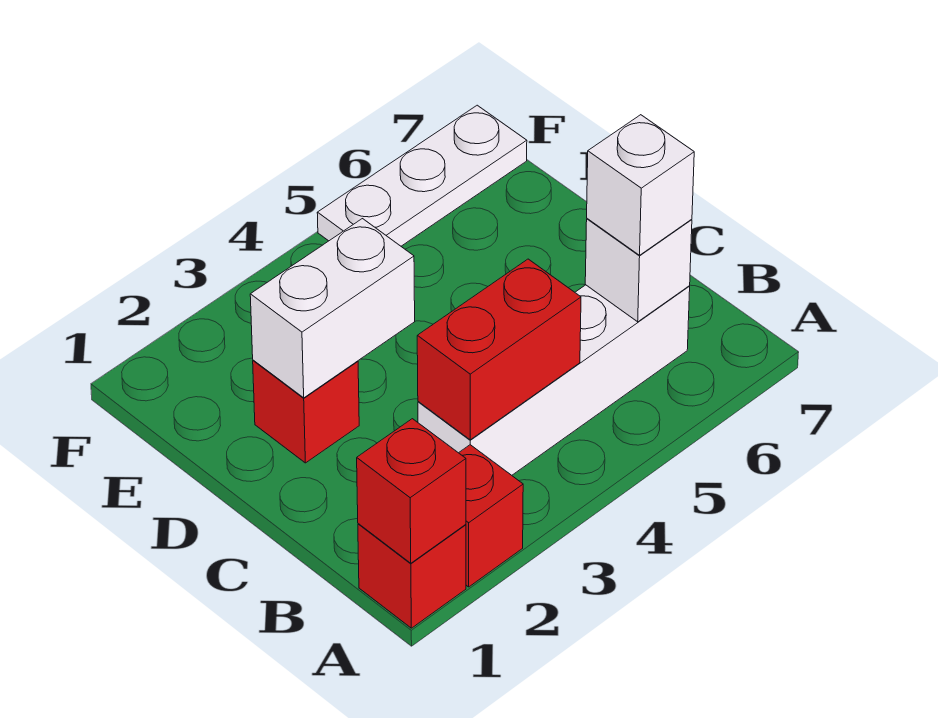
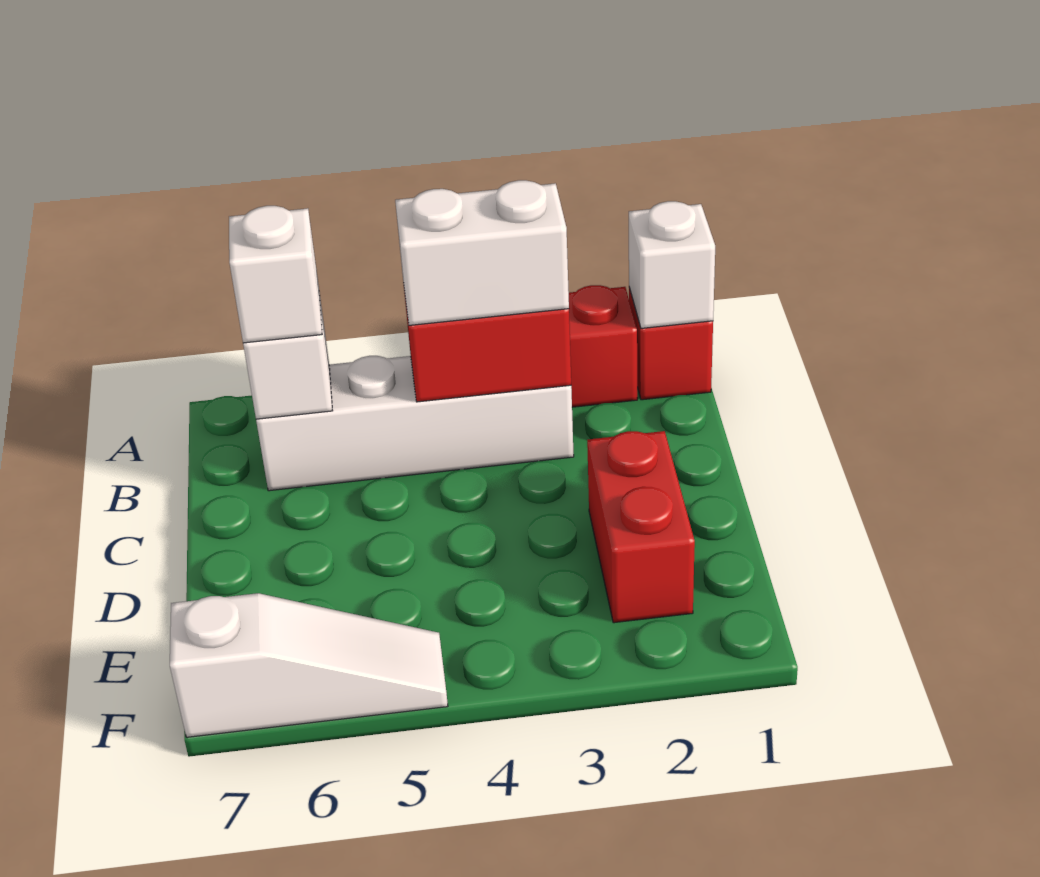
red brick A1 level 2 -> white brick A1 level 2
red brick D2 level 1 -> red brick D2:E2 level 1
white brick D2:D3 level 2 -> white brick B3:B4 level 3
white plate F5:F7 level 1 -> white slope F5:F7 level 1 top 7

